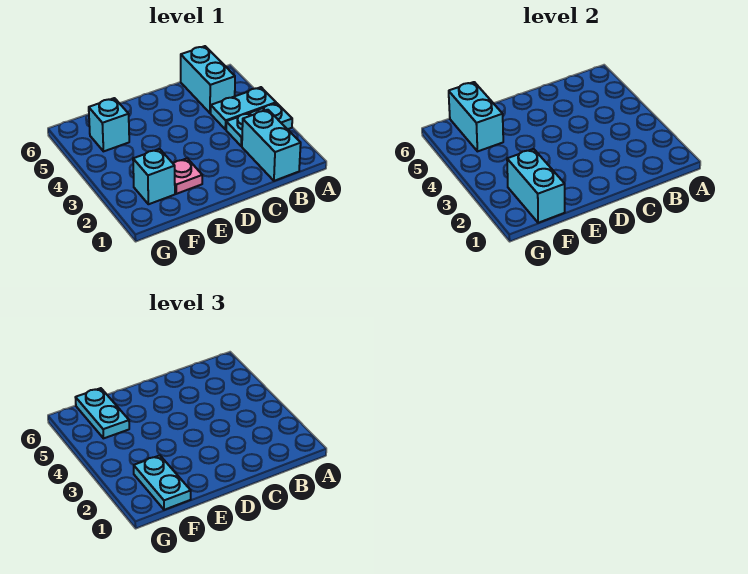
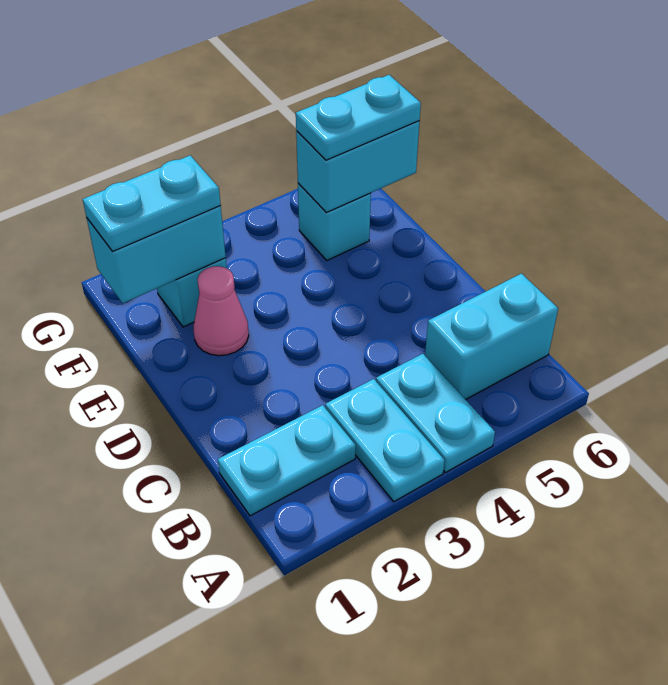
cyan brick B1:B2 level 1 -> cyan plate B1:B2 level 1
pink plate E2 level 1 -> pink cone E2 level 1

